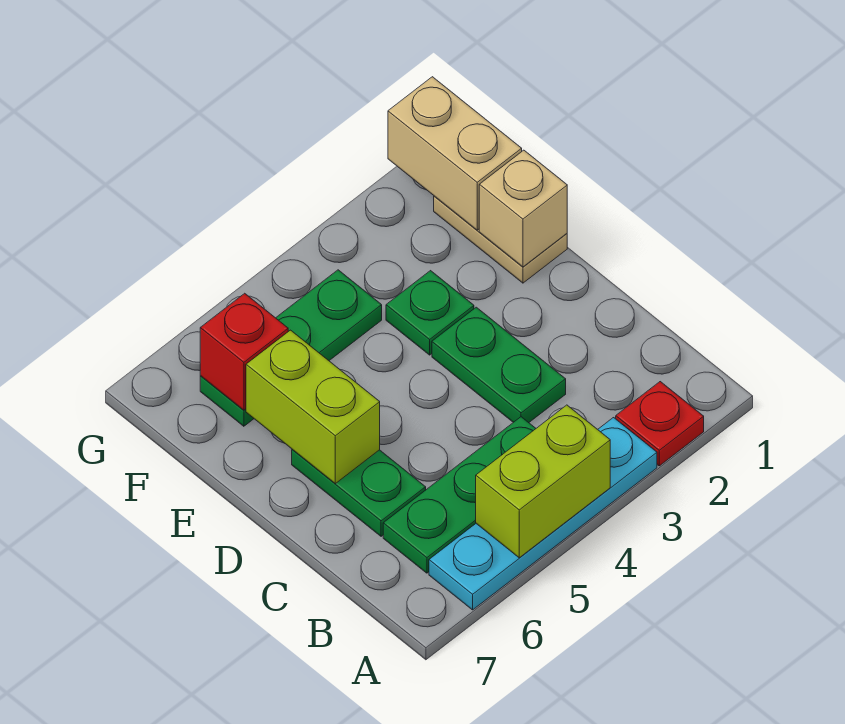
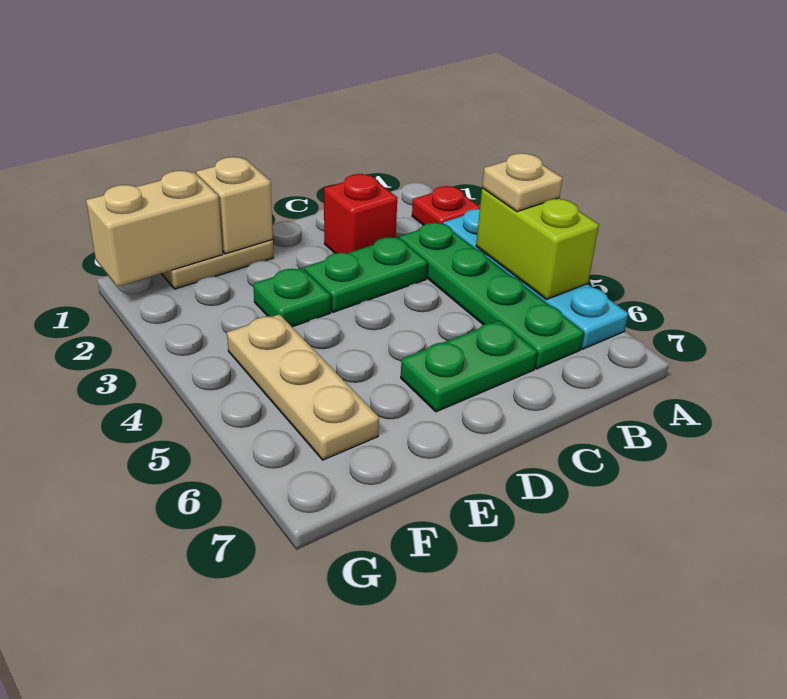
none -> tan plate A4 level 3
green plate B4:B6 level 1 -> green plate B3:B6 level 1
lime brick D6:E6 level 2 -> none
green plate F4:F6 level 1 -> tan plate F4:F6 level 1
red brick F6 level 2 -> red brick C2 level 1

